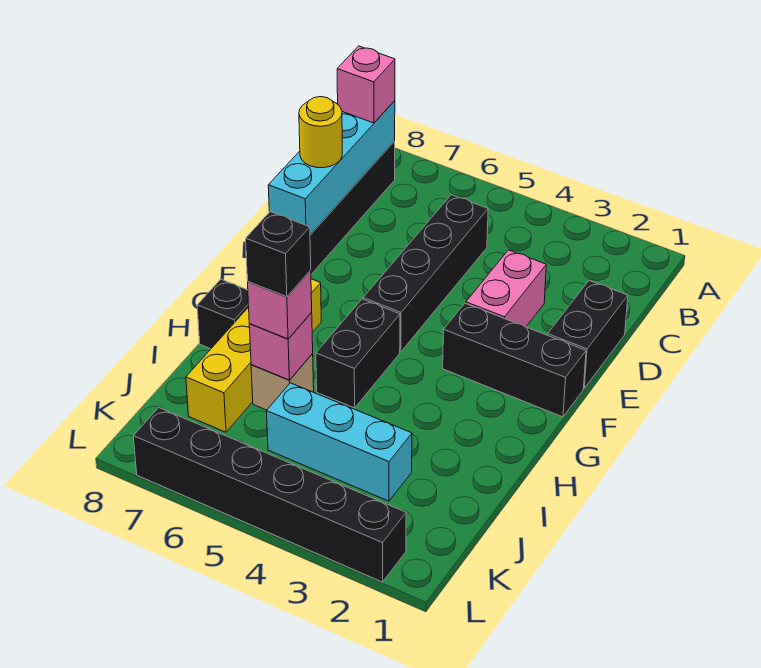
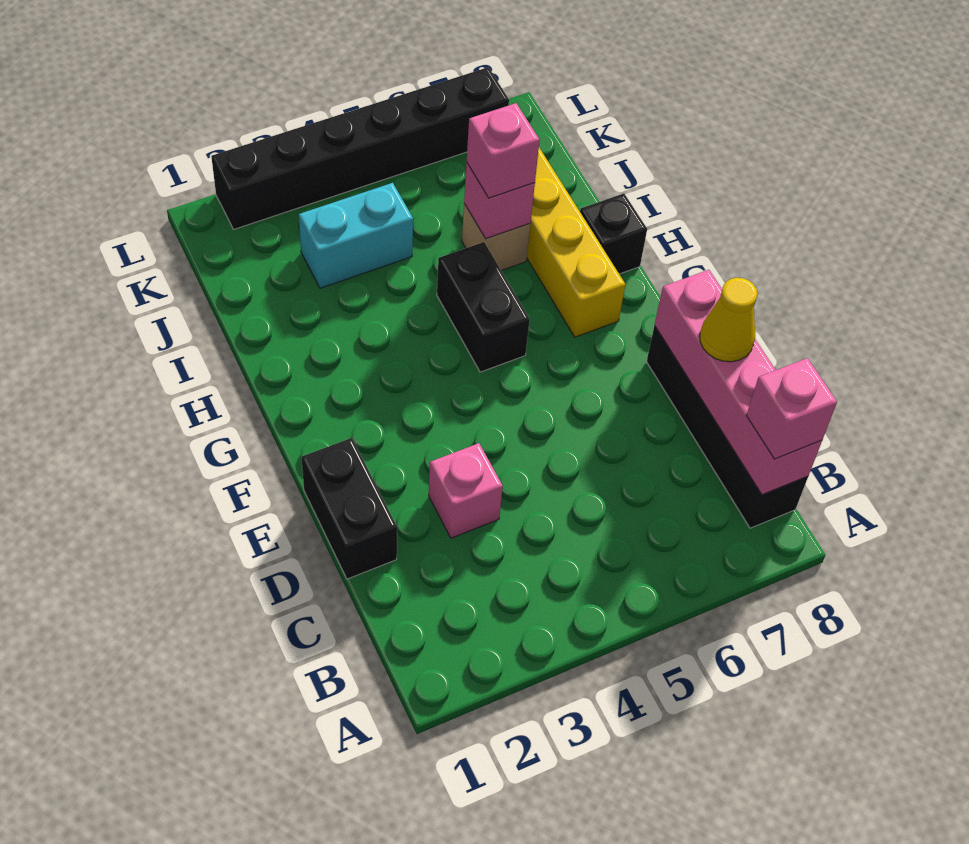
cyan brick B8:E8 level 2 -> pink brick B8:E8 level 2
black brick C5:F5 level 1 -> none
pink brick D3:E3 level 1 -> pink brick D3 level 1
yellow round brick D8 level 3 -> yellow cone D8 level 3
black brick F1:F3 level 1 -> none
black brick I6 level 4 -> none
cyan brick J3:J5 level 1 -> cyan brick J3:J4 level 1

